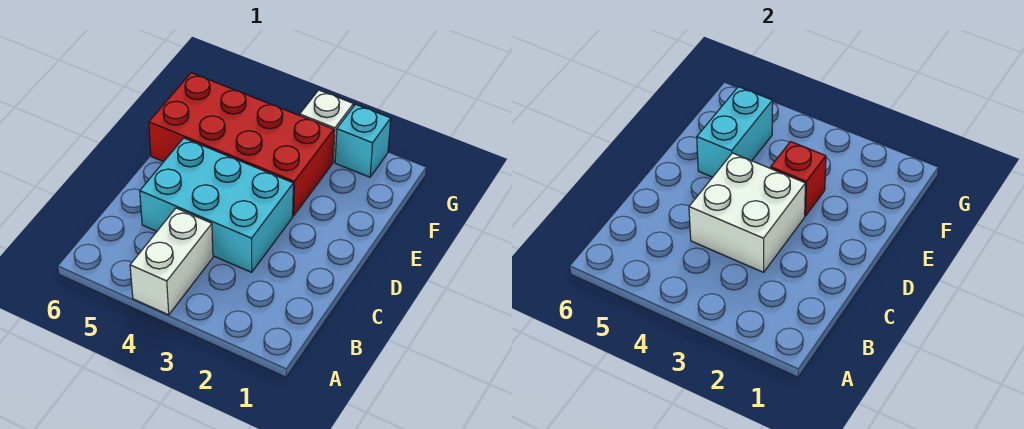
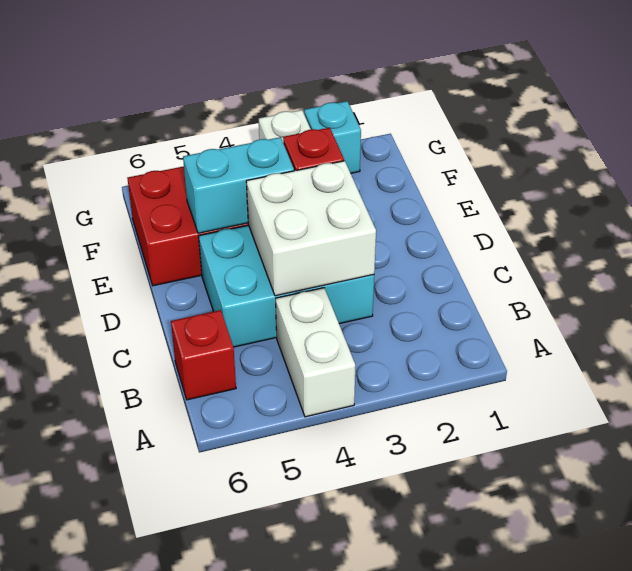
none -> red brick B6 level 1
cyan brick E5:F5 level 2 -> cyan brick E4:E5 level 2

